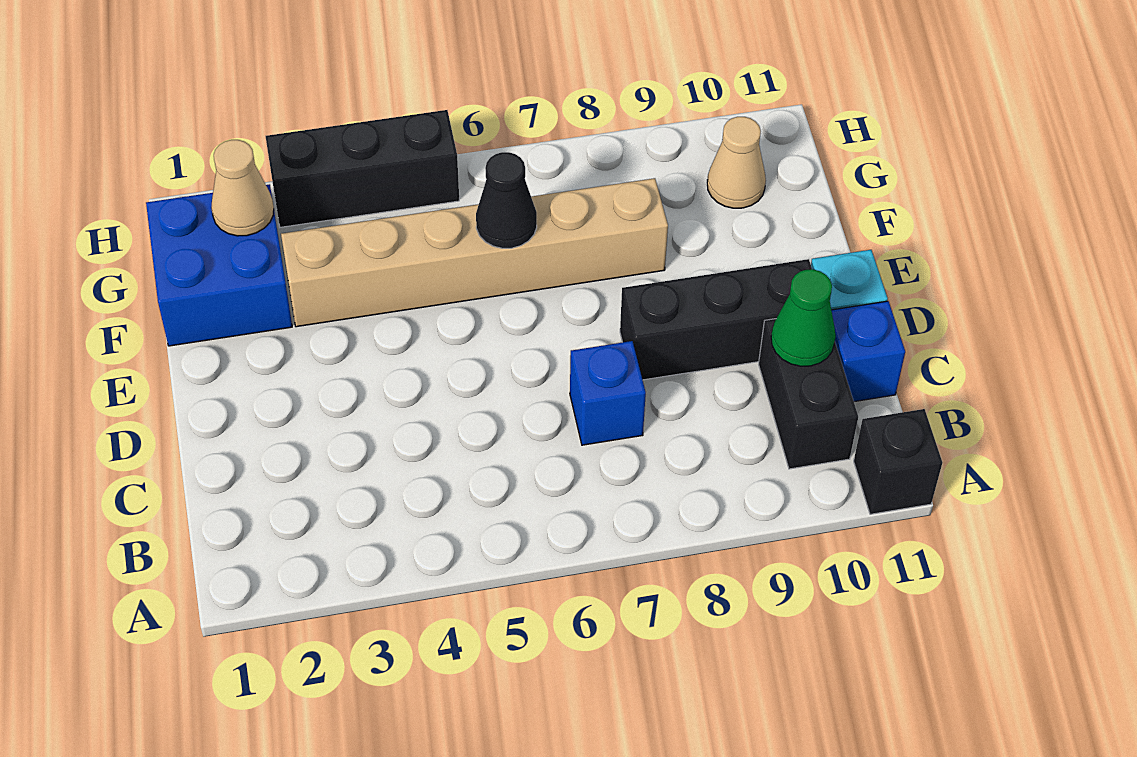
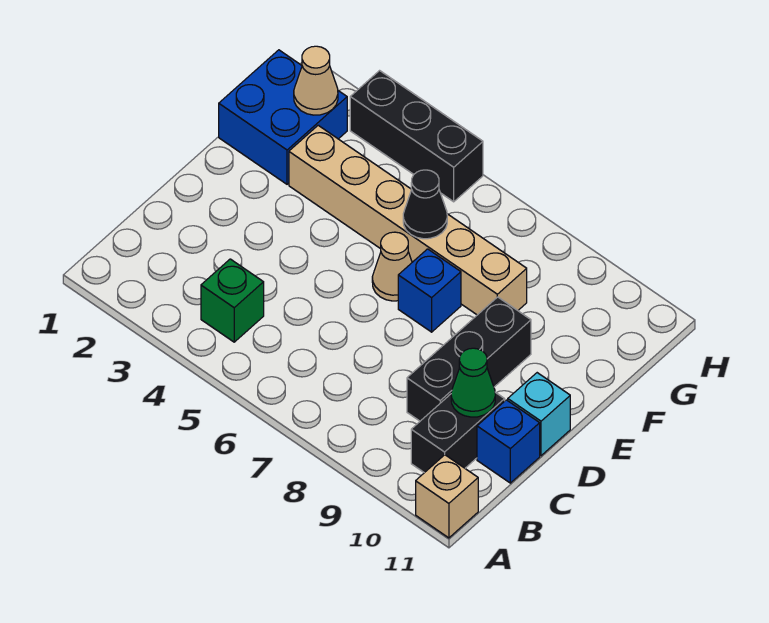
black brick A11 level 1 -> tan brick A11 level 1
none -> green brick B4 level 1
blue brick C7 level 1 -> blue brick E7 level 1
black brick D8:D10 level 1 -> black brick C9:E9 level 1
tan cone G10 level 1 -> tan cone E6 level 1

